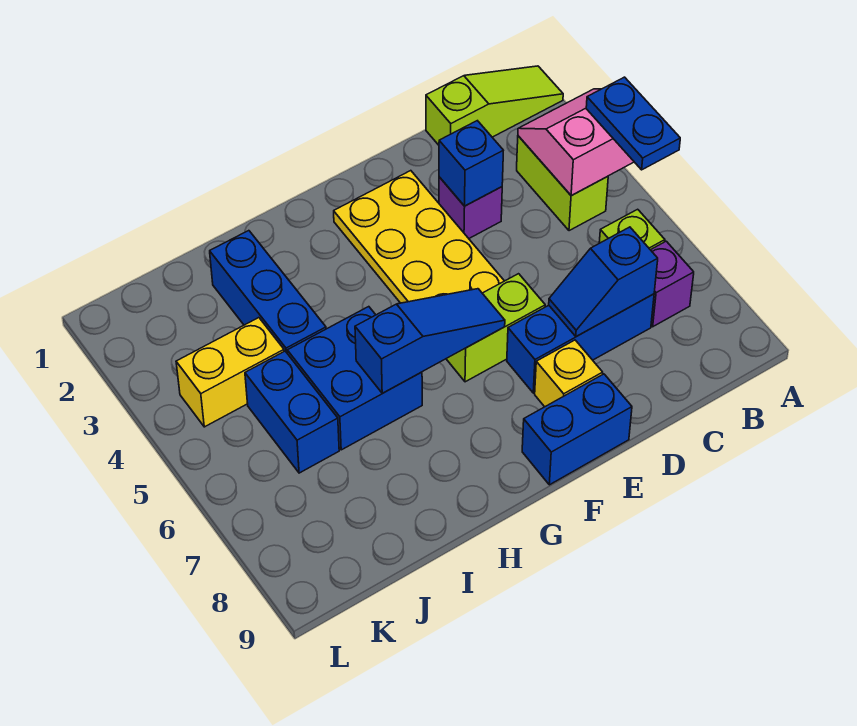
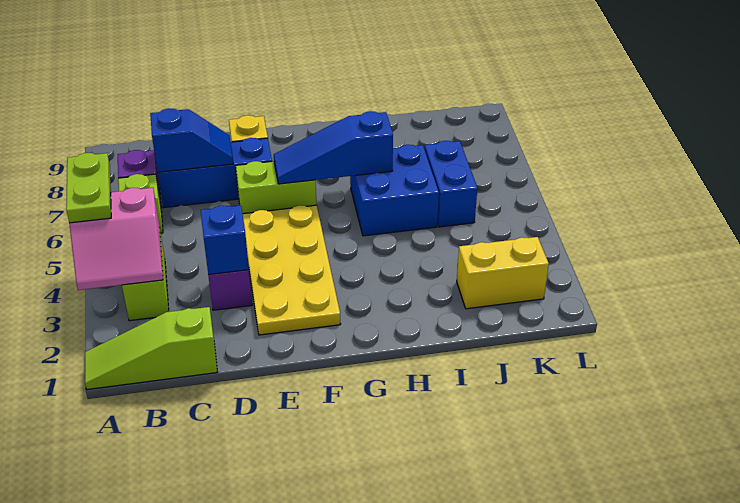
blue plate A4:A5 level 3 -> lime plate A4:A5 level 3
blue brick E9:F9 level 1 -> none
blue brick I2:I4 level 1 -> none
yellow brick J4:K4 level 1 -> yellow brick J2:K2 level 1

